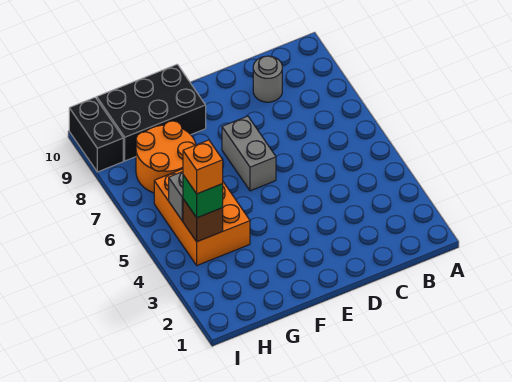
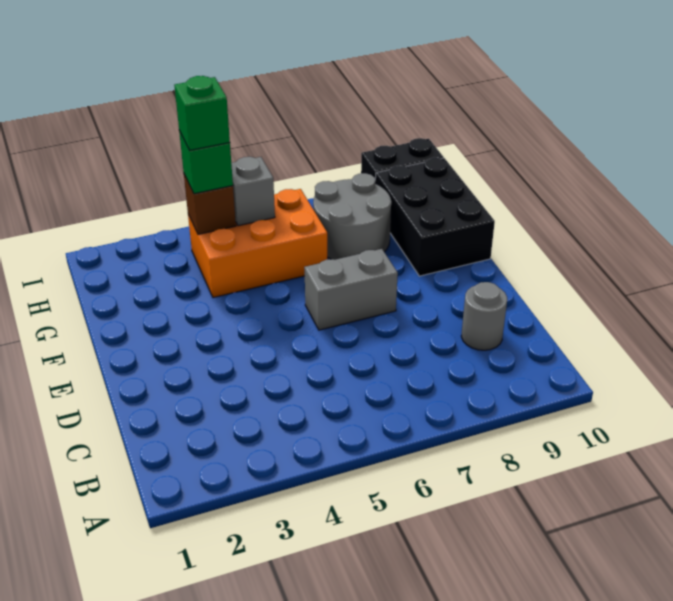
orange round brick G7:H8 level 1 -> grey round brick G7:H8 level 1
orange brick H4 level 4 -> green brick H4 level 4

